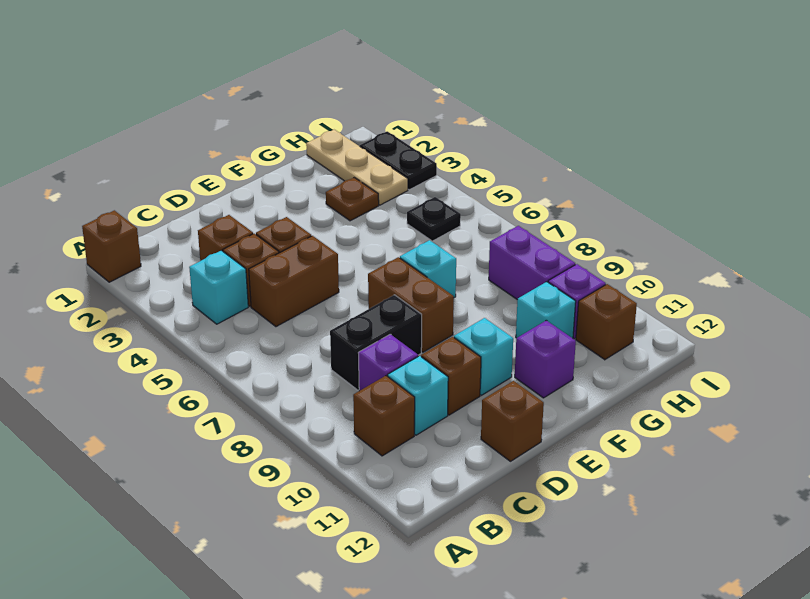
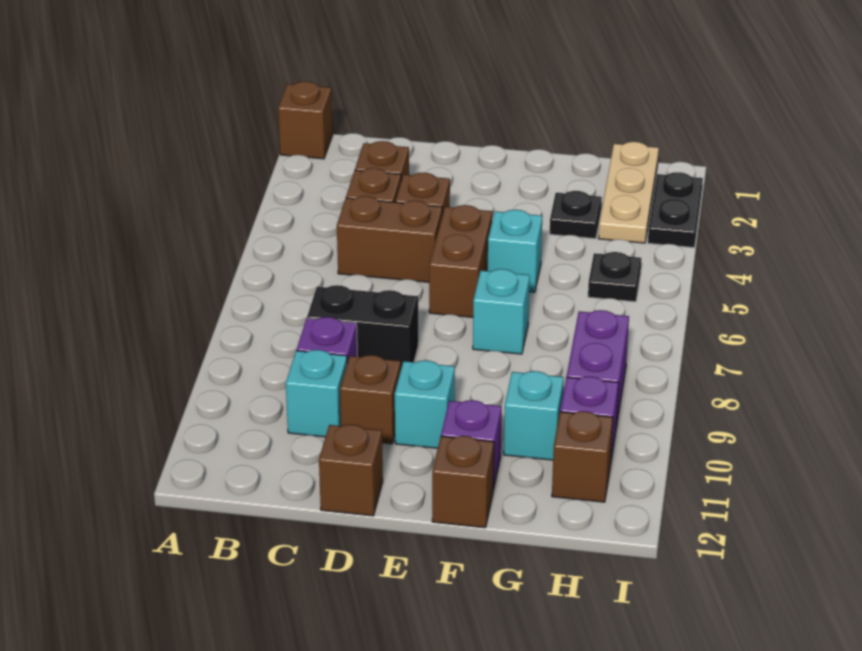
cyan brick B4 level 1 -> cyan brick F5 level 1
brown brick B10 level 1 -> brown brick F12 level 1
brown brick E7:E8 level 1 -> brown brick E5:E6 level 1
brown plate G3 level 1 -> black plate G3 level 1

